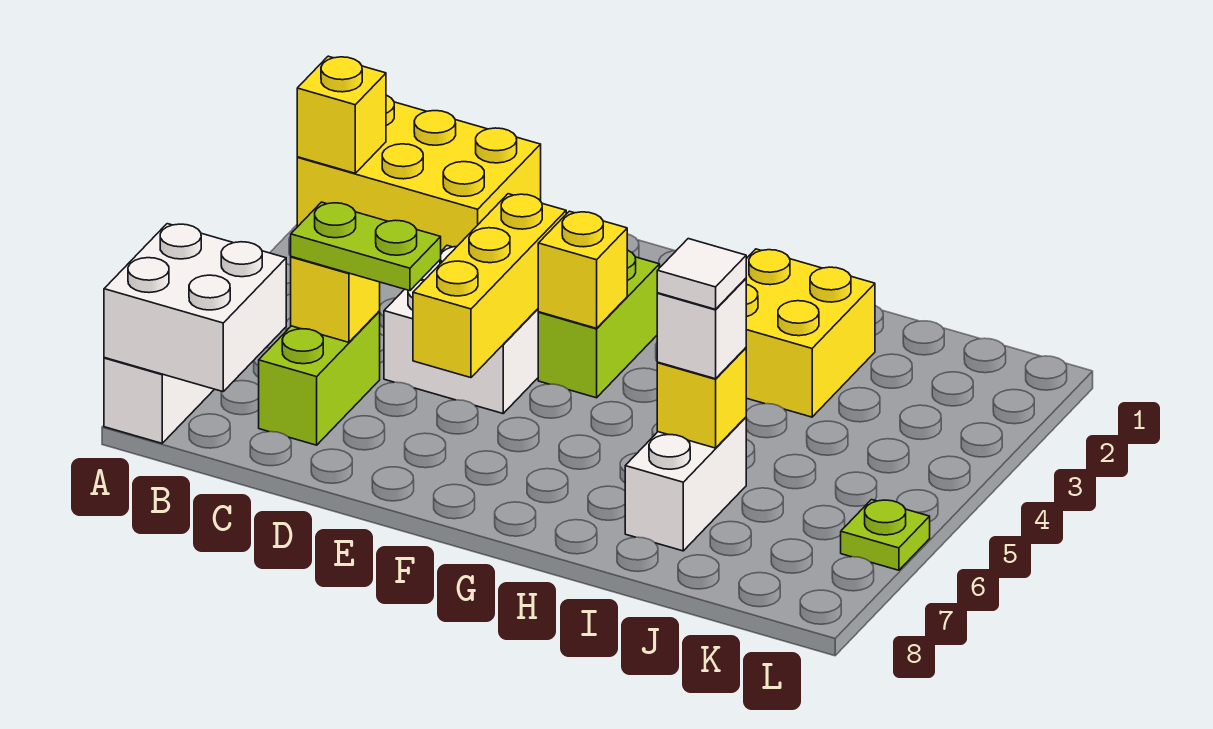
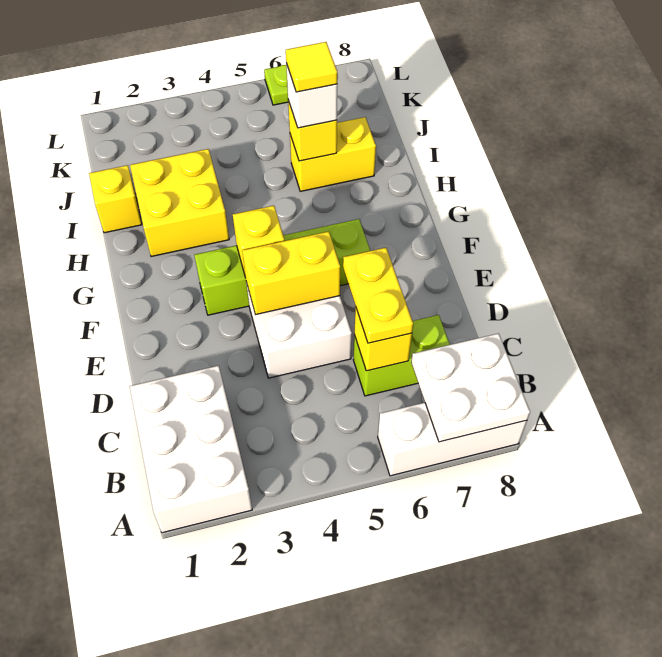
yellow brick A1:C2 level 1 -> white brick A1:C2 level 1
yellow brick A2 level 2 -> yellow brick I1 level 1
white brick A7:B8 level 2 -> white plate A7:B8 level 2
lime plate C6:D6 level 3 -> yellow plate C6:D6 level 3
yellow brick E4:E6 level 2 -> yellow brick E4:E5 level 2
lime brick F3:F4 level 1 -> lime brick F3:F6 level 1
white brick I6:I7 level 1 -> yellow brick I6:I7 level 1
white tile I6 level 4 -> yellow tile I6 level 4

